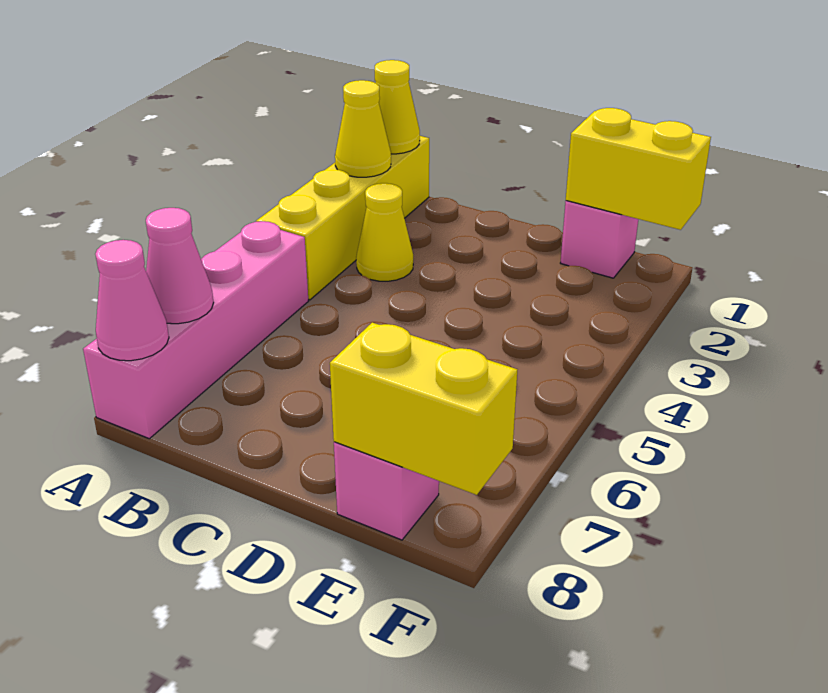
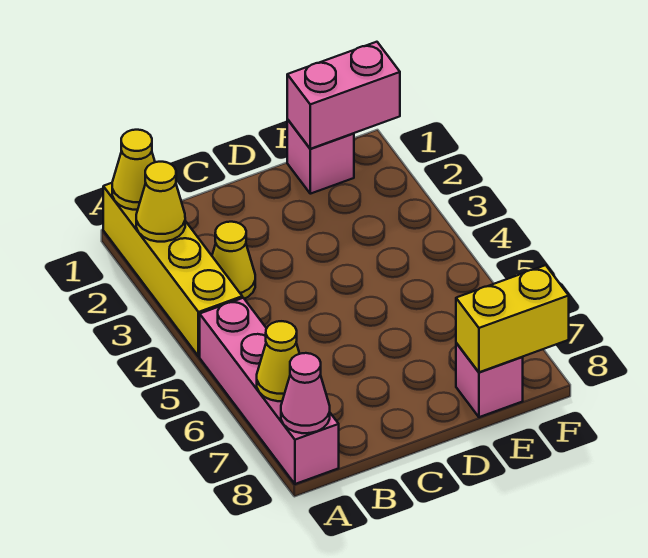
pink cone A7 level 2 -> yellow cone A7 level 2
yellow brick E1:F1 level 2 -> pink brick E1:F1 level 2

